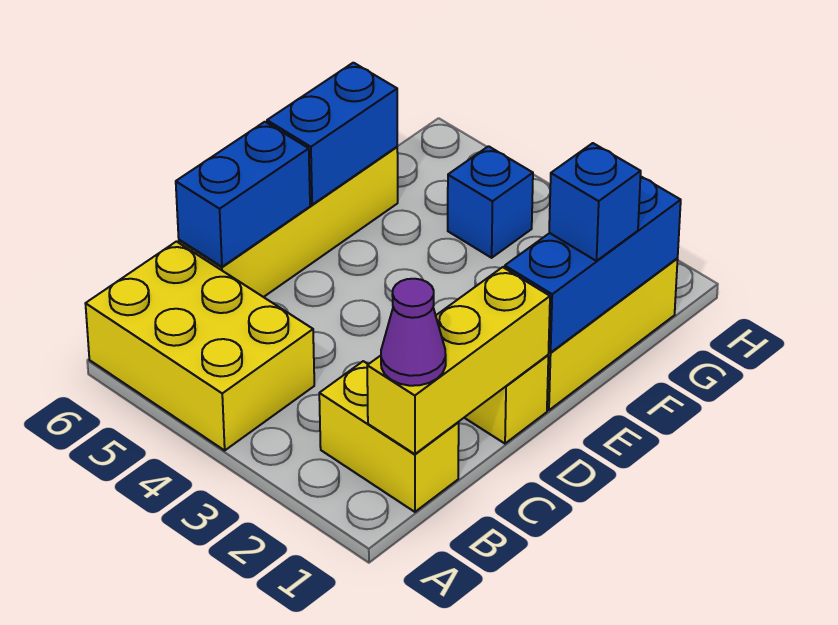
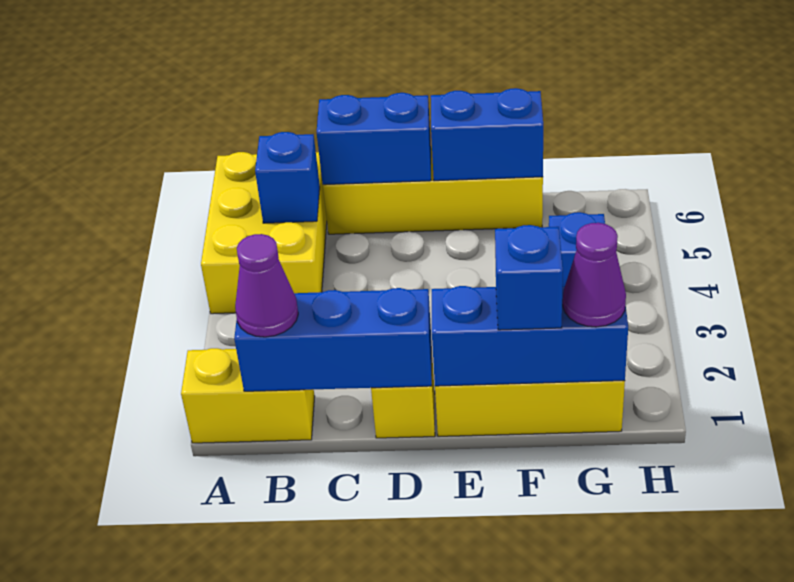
yellow brick B1:B2 level 1 -> yellow brick A1:B1 level 1
yellow brick B1:D1 level 2 -> blue brick B1:D1 level 2
none -> blue brick B5 level 2
none -> purple cone G1 level 3

